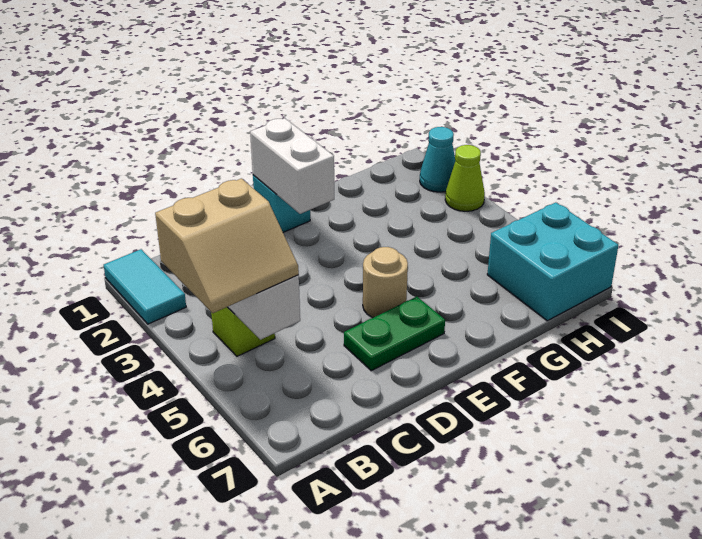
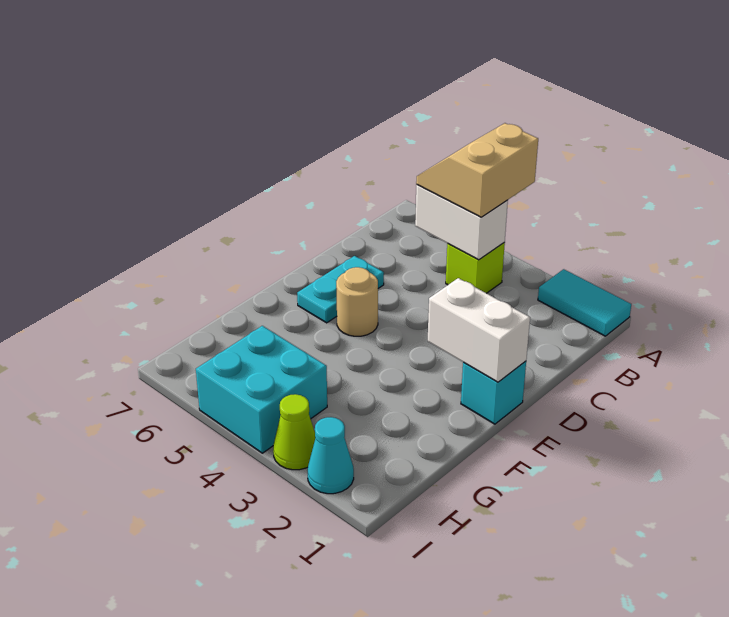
green plate D6:E6 level 1 -> cyan plate D6:E6 level 1
cyan brick H6:I7 level 1 -> cyan brick H4:I5 level 1

